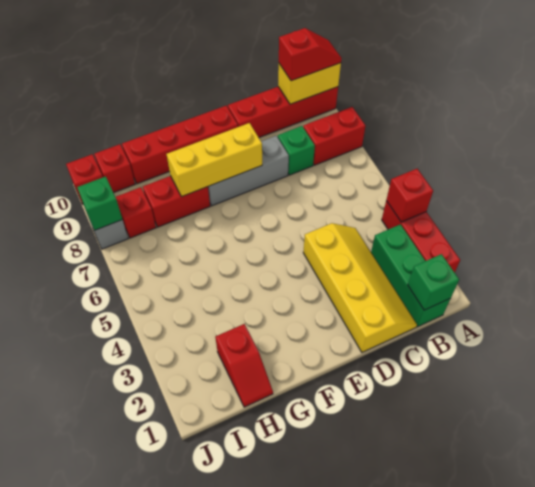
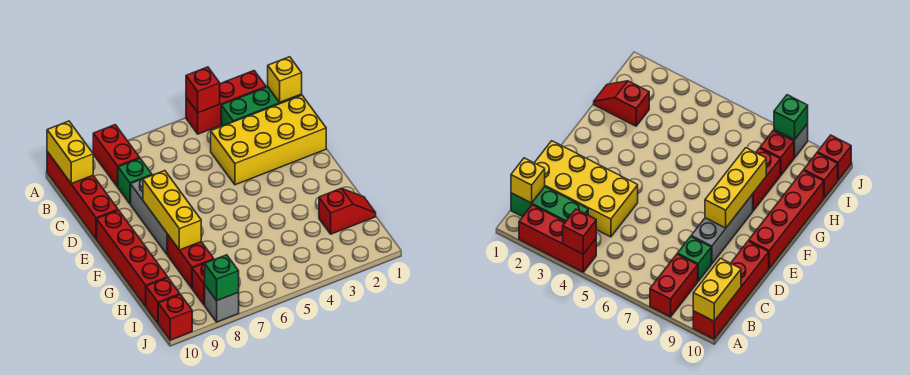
red slope A10:B10 level 3 top B -> none
green brick B1 level 2 -> yellow brick B1 level 2
yellow slope C1:D4 level 1 top D -> yellow brick C1:D4 level 1

